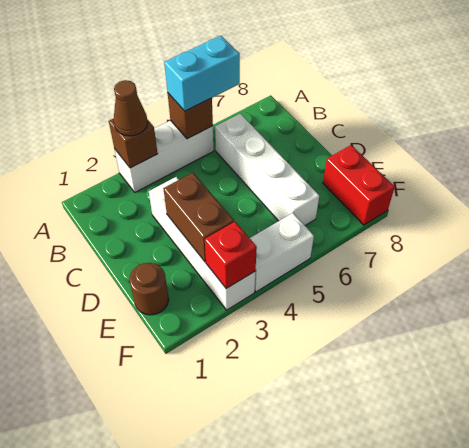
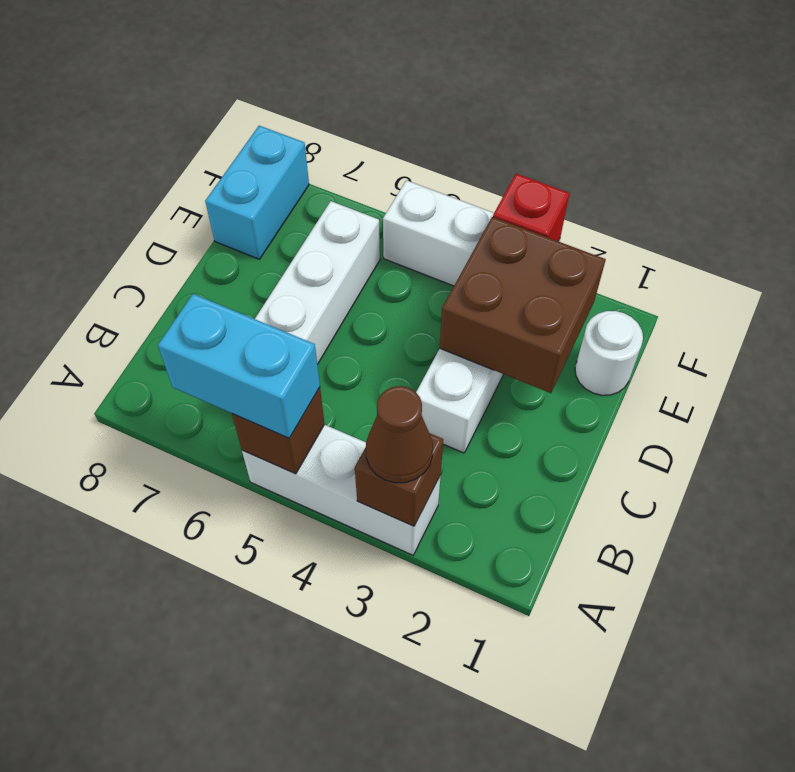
brown brick D3:E3 level 2 -> brown brick D2:E3 level 2
brown round brick E1 level 1 -> white round brick E1 level 1
red brick E8:F8 level 1 -> cyan brick E8:F8 level 1

